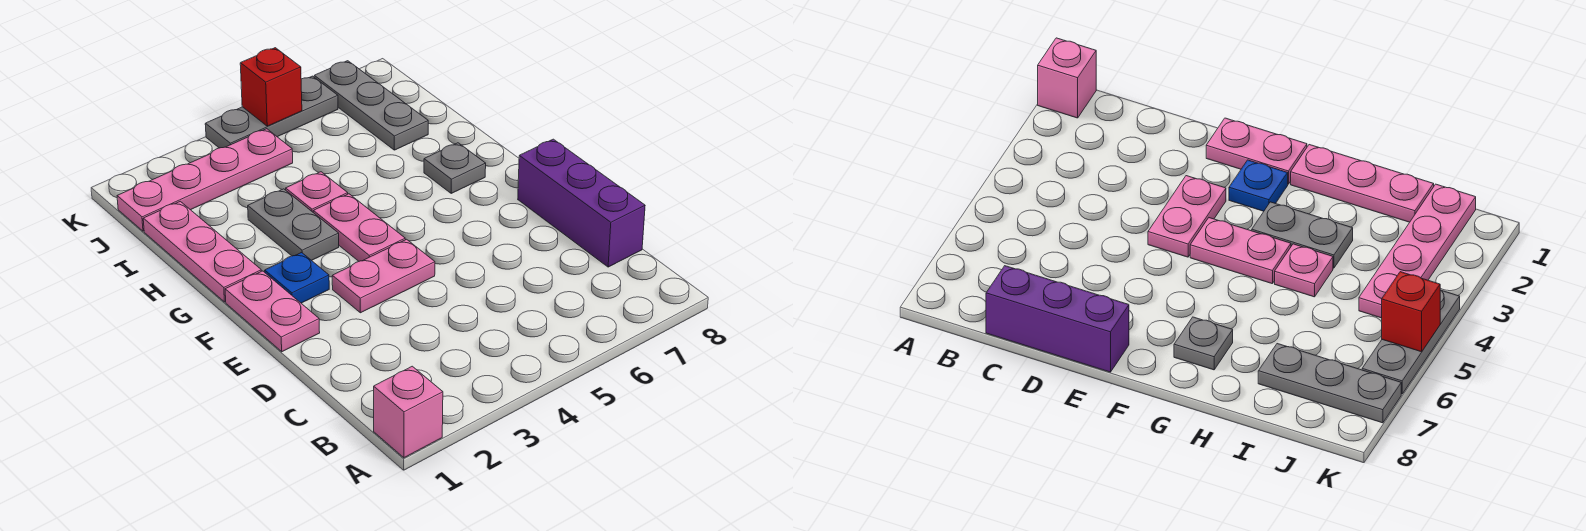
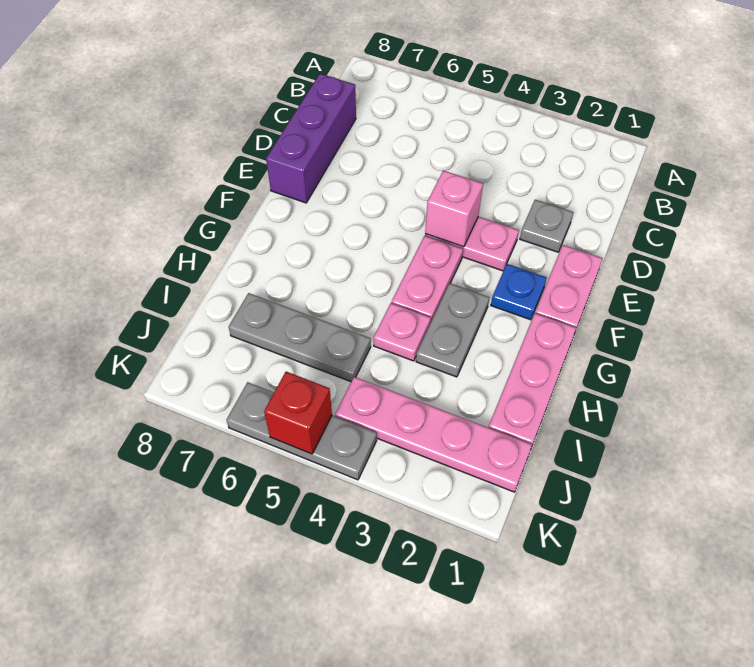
pink brick A1 level 1 -> pink brick E4 level 2
grey plate G7 level 1 -> grey plate D2 level 1
grey plate I7:K7 level 1 -> grey plate I5:I7 level 1

